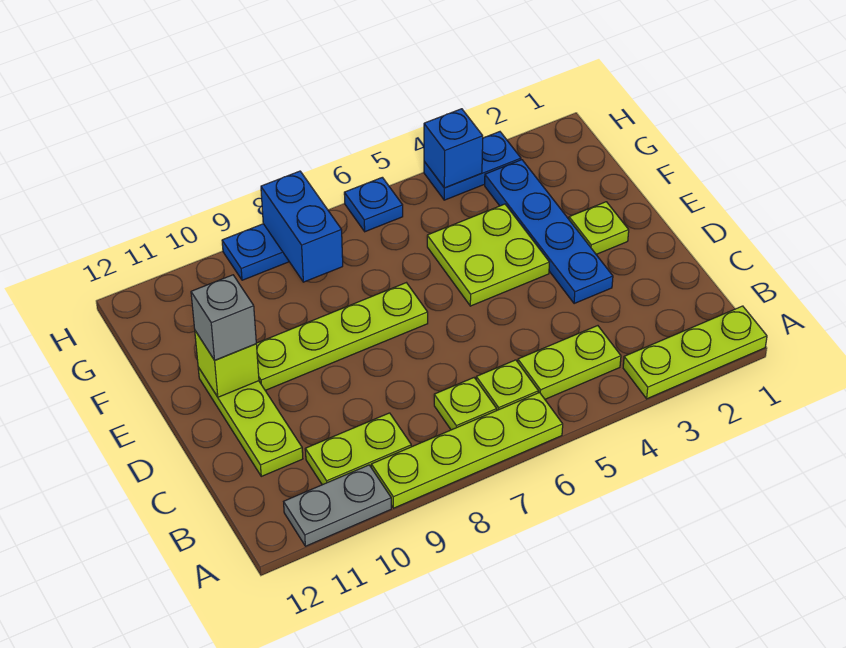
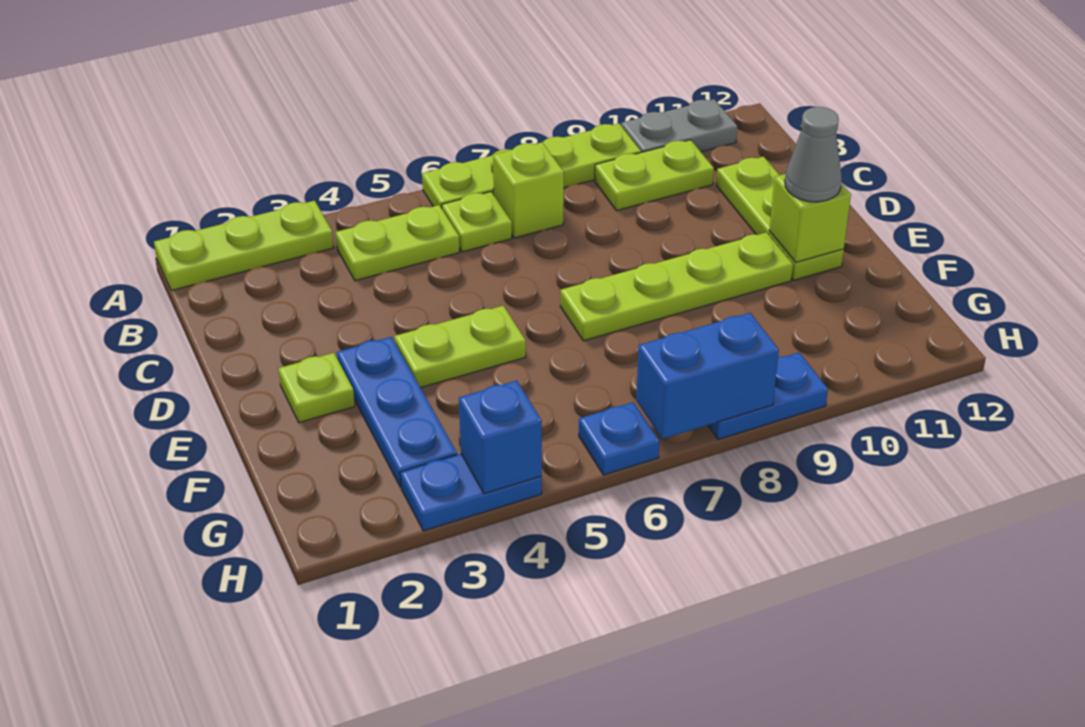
lime plate B7 level 1 -> lime brick B7 level 1
blue plate D3:G3 level 1 -> blue plate E3:G3 level 1
lime plate E4:F5 level 1 -> lime plate E4:E5 level 1
grey brick E11 level 3 -> grey cone E11 level 3
blue brick G8:H8 level 2 -> blue brick H7:H8 level 2

